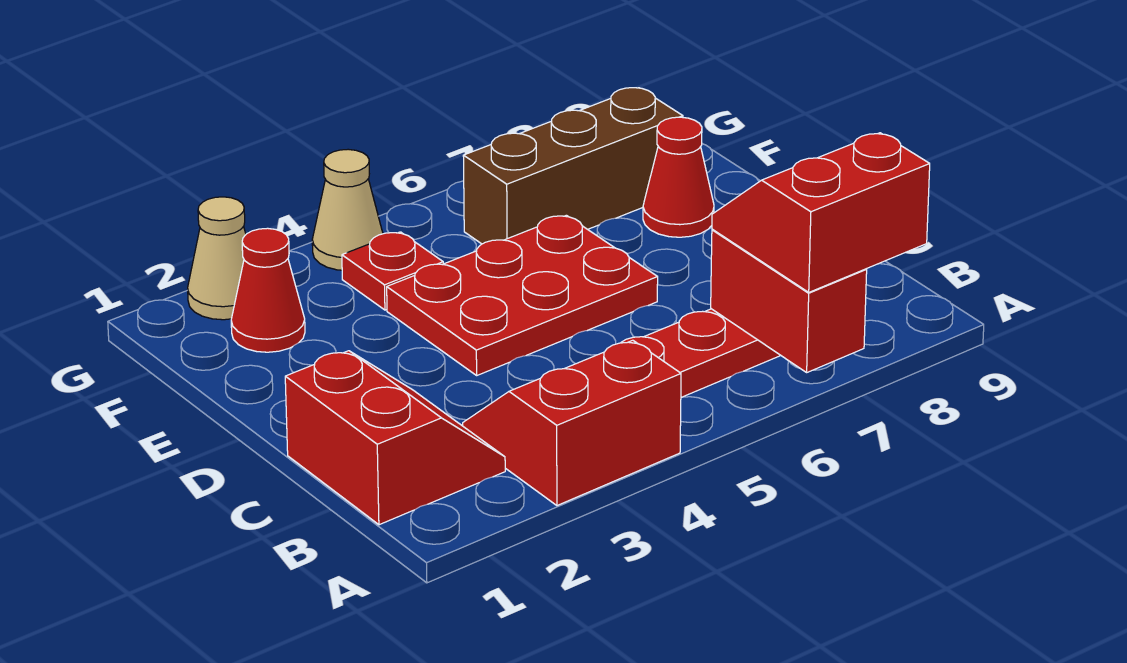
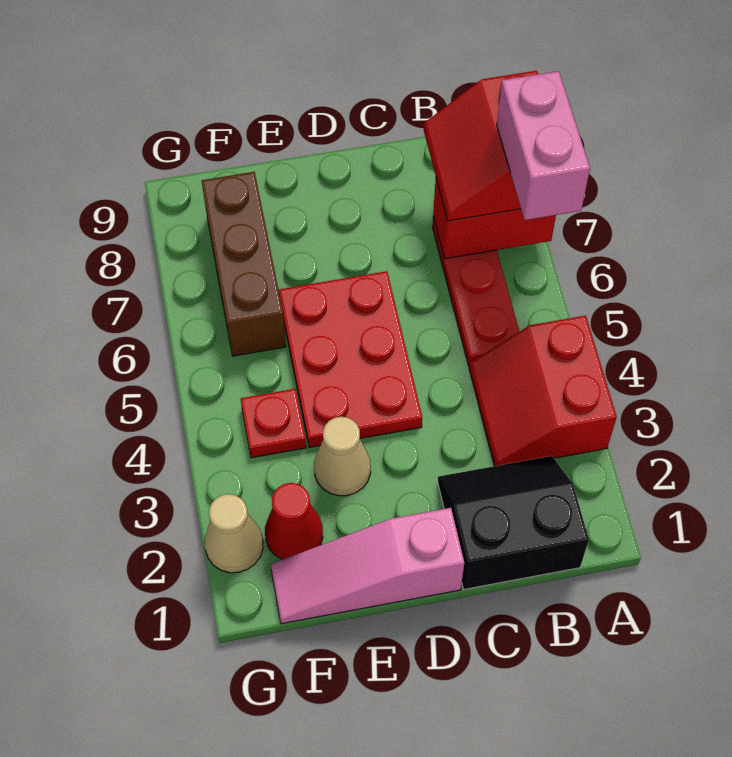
none -> pink brick A6:A7 level 4
red slope B1:C2 level 1 top 1 -> black slope B1:C2 level 1 top 1
none -> pink slope D1:F1 level 1 top D
red cone E8 level 1 -> none
tan cone G4 level 1 -> tan cone E3 level 1

